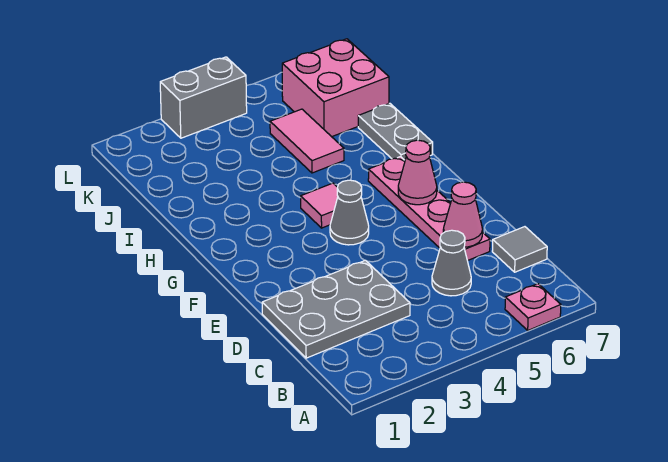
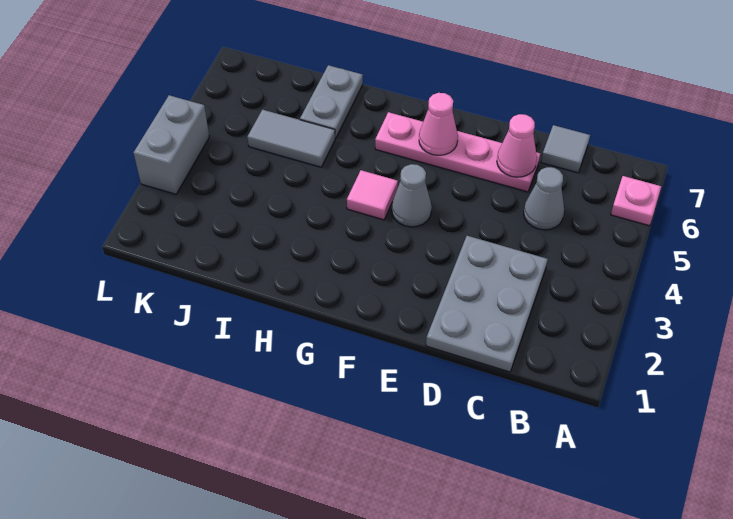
grey plate H7:I7 level 1 -> grey plate I6:I7 level 1
pink tile I5:J5 level 1 -> grey tile I5:J5 level 1
pink brick J6:K7 level 1 -> none

